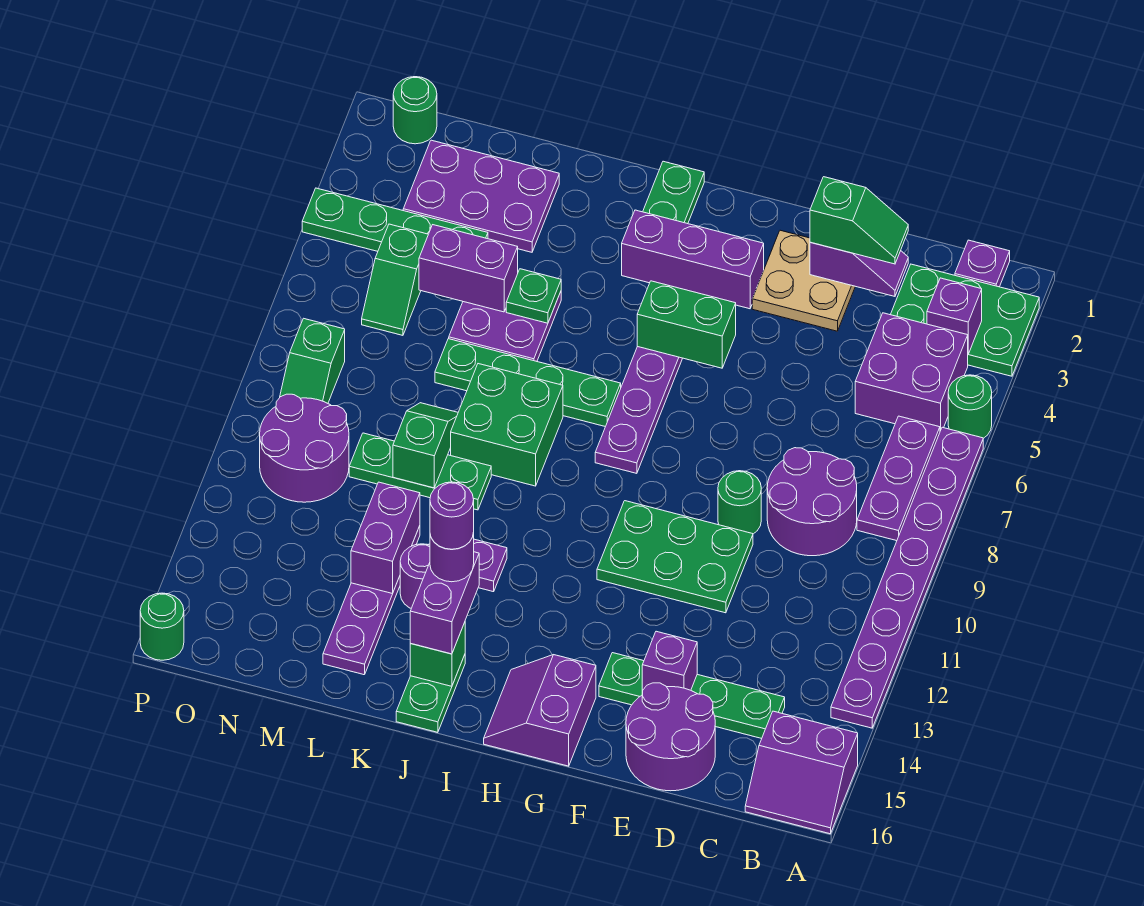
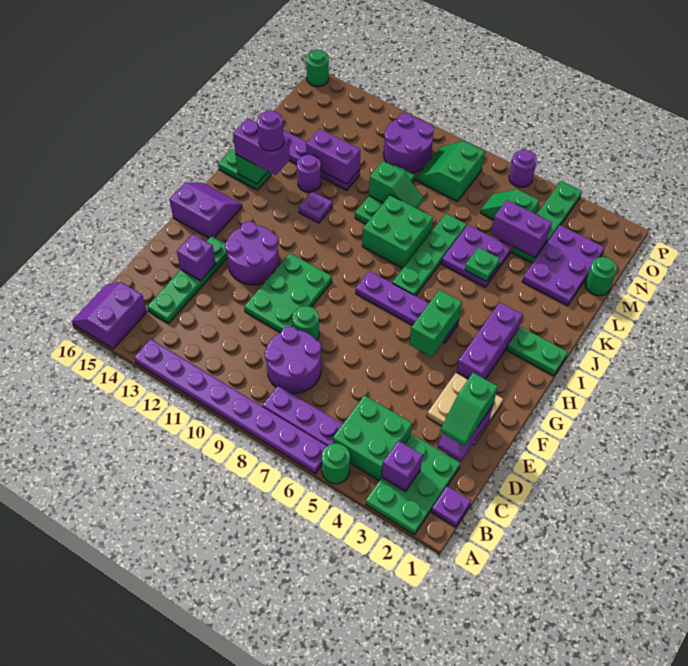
purple brick B4:C5 level 1 -> green brick B4:C5 level 1
purple round brick D15:E16 level 1 -> purple round brick F12:G13 level 1
purple round brick J14 level 5 -> purple round brick P6 level 1
purple brick L5:M5 level 2 -> purple brick M4:M5 level 2
green round brick O1 level 1 -> green round brick M1 level 1
green slope O8:O9 level 1 top 8 -> green slope N8:O9 level 1 top 8

